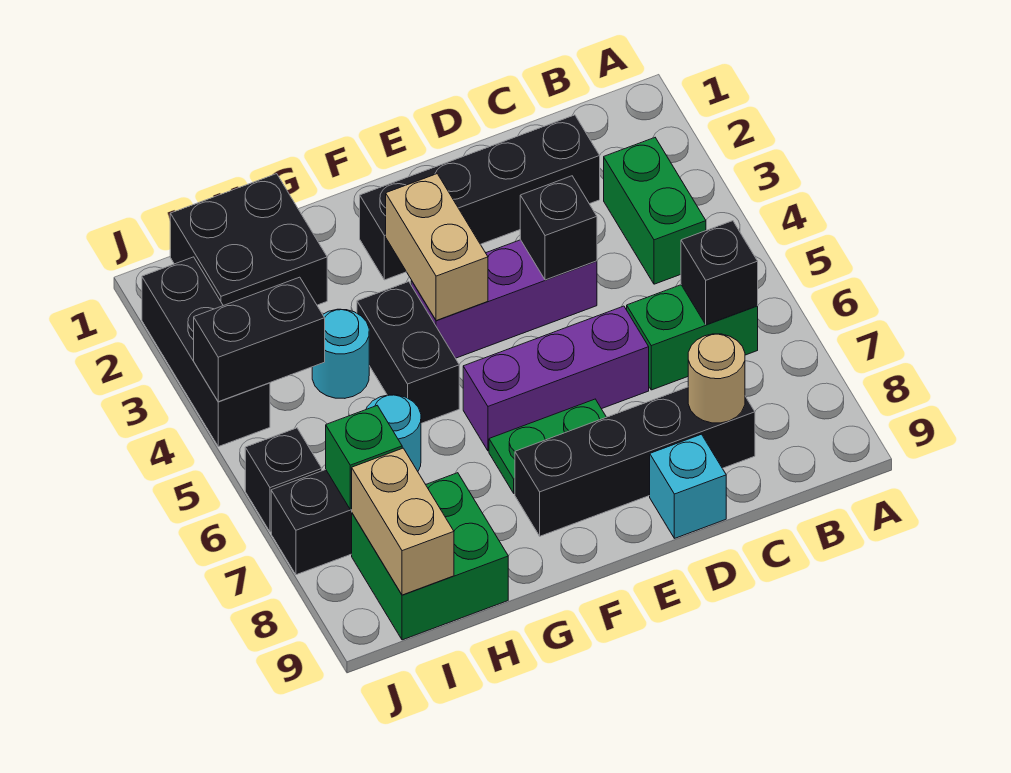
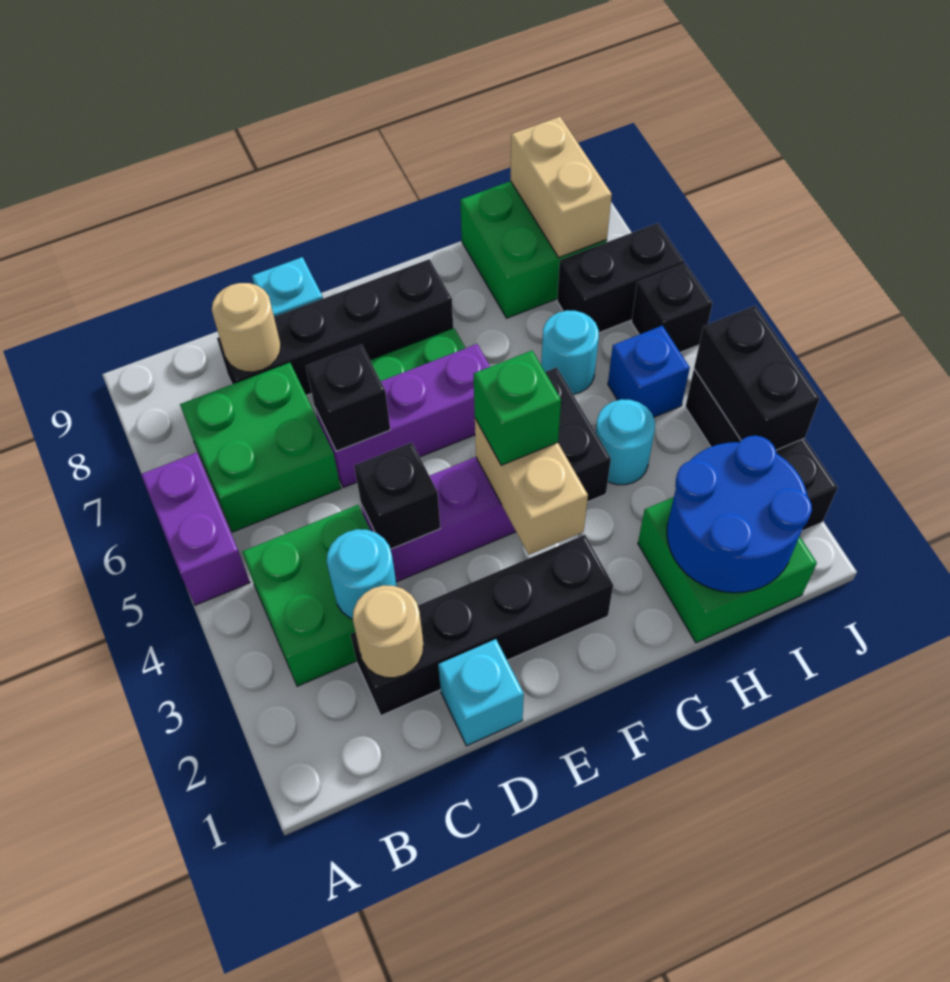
none -> purple brick A5:A6 level 1
green brick B3:B4 level 1 -> green brick B3:C4 level 1
green brick B6:C6 level 1 -> green brick B6:C7 level 1
black brick B6 level 2 -> black brick D6 level 2
none -> tan round brick C2 level 2
none -> cyan round brick C3 level 2
none -> cyan brick D1 level 1
black brick H1:I2 level 1 -> green brick H1:I2 level 1
none -> blue round brick H1:I2 level 2
black brick I4:J4 level 2 -> black brick J3:J4 level 2
none -> blue brick I5 level 1
green brick I7 level 2 -> green brick F4 level 3

